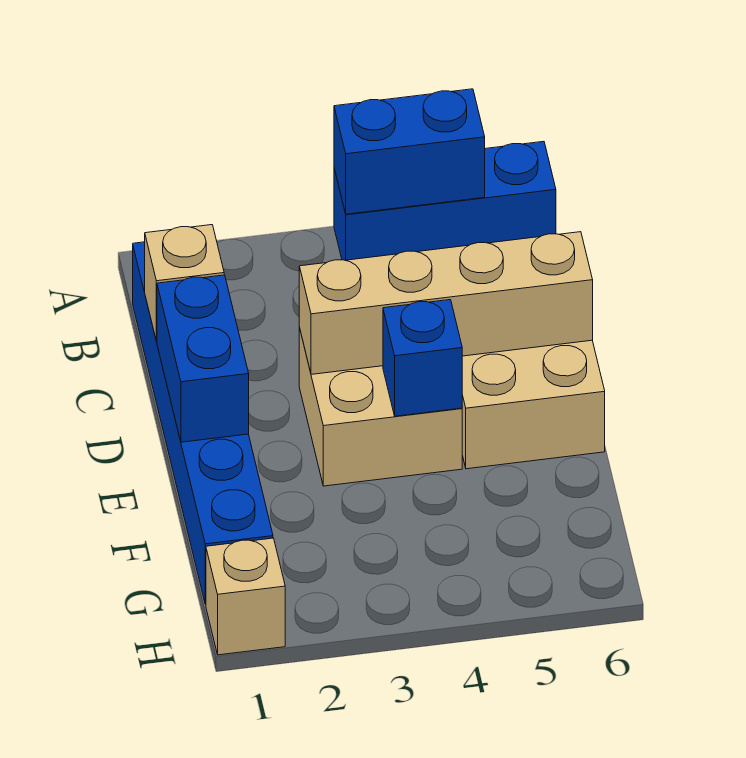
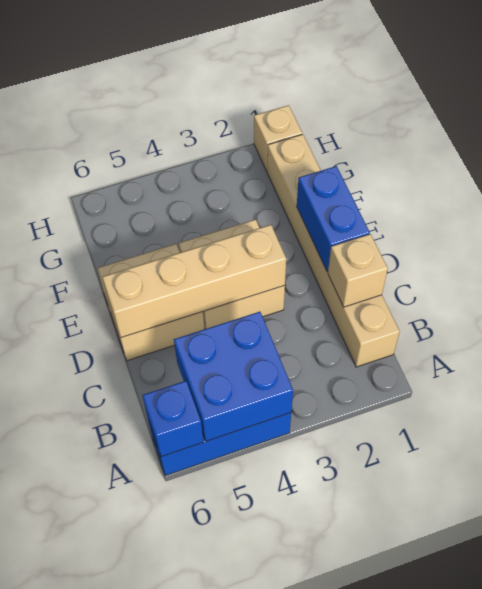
blue brick A4:A5 level 2 -> blue brick A4:B5 level 2
blue brick B1:G1 level 1 -> tan brick B1:G1 level 1
blue brick E4 level 2 -> blue brick A6 level 2

